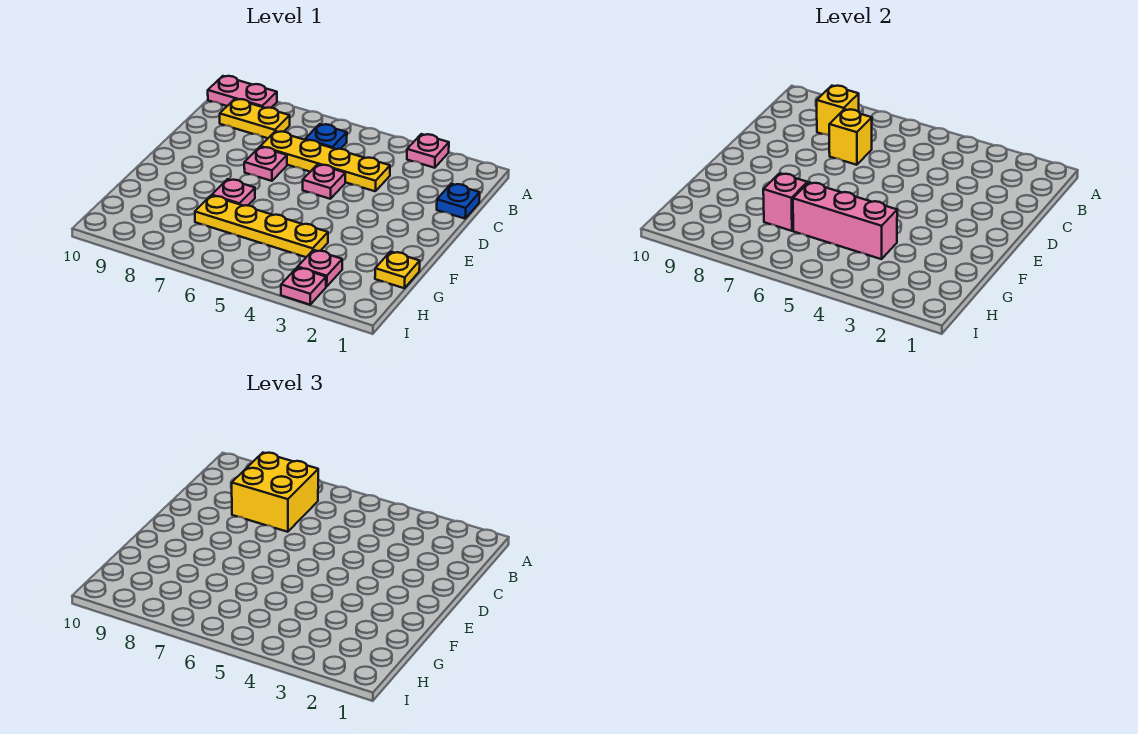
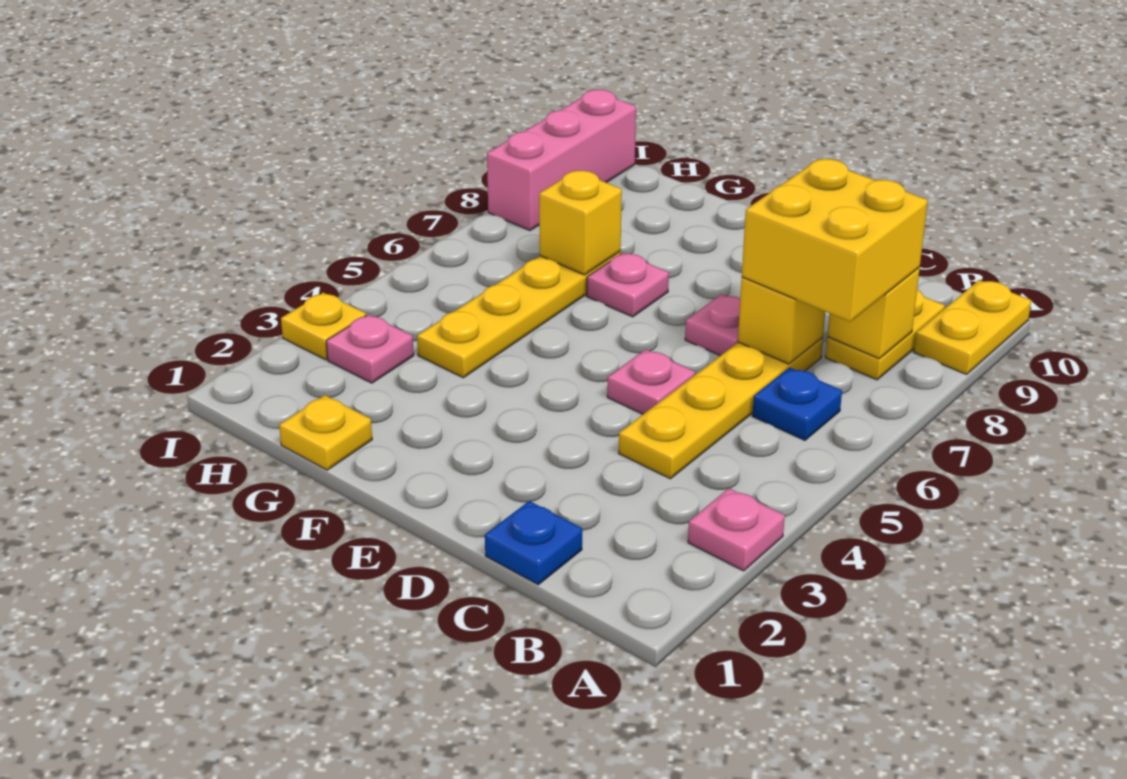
pink plate A9:A10 level 1 -> yellow plate A9:A10 level 1
pink brick G4:G6 level 2 -> pink brick I8:I10 level 1
pink brick G7 level 2 -> yellow brick G7 level 2
pink plate I3 level 1 -> yellow plate I3 level 1

